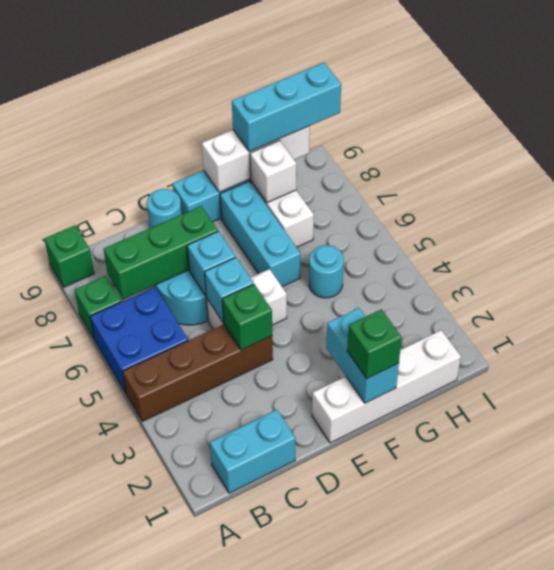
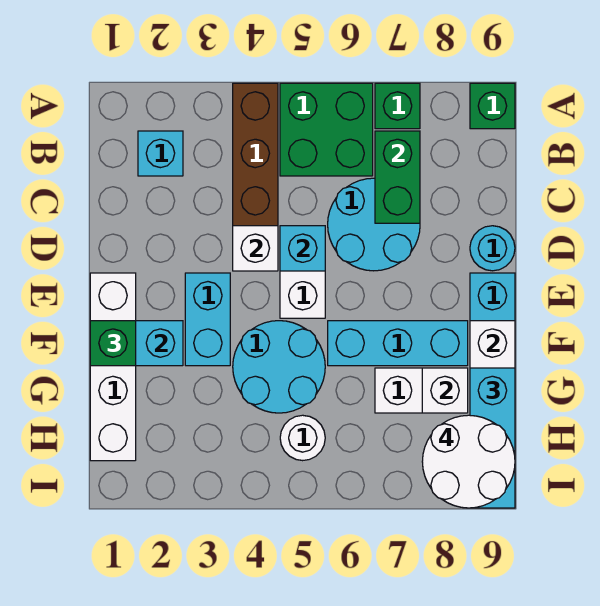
blue brick A5:B6 level 1 -> green brick A5:B6 level 1
cyan brick B1:C1 level 1 -> cyan brick E3:F3 level 1
green brick B7:D7 level 2 -> green brick B7:C7 level 2
green brick D4 level 2 -> white brick D4 level 2
cyan brick D6 level 2 -> cyan brick B2 level 1
cyan round brick G5 level 1 -> cyan round brick F4:G5 level 1
none -> white round brick H5 level 1
none -> white round brick H8:I9 level 4

